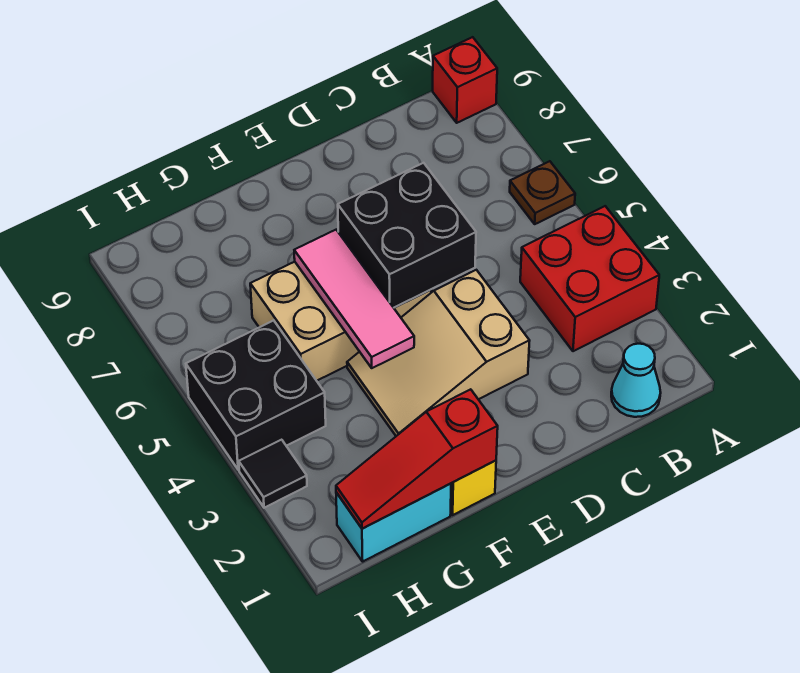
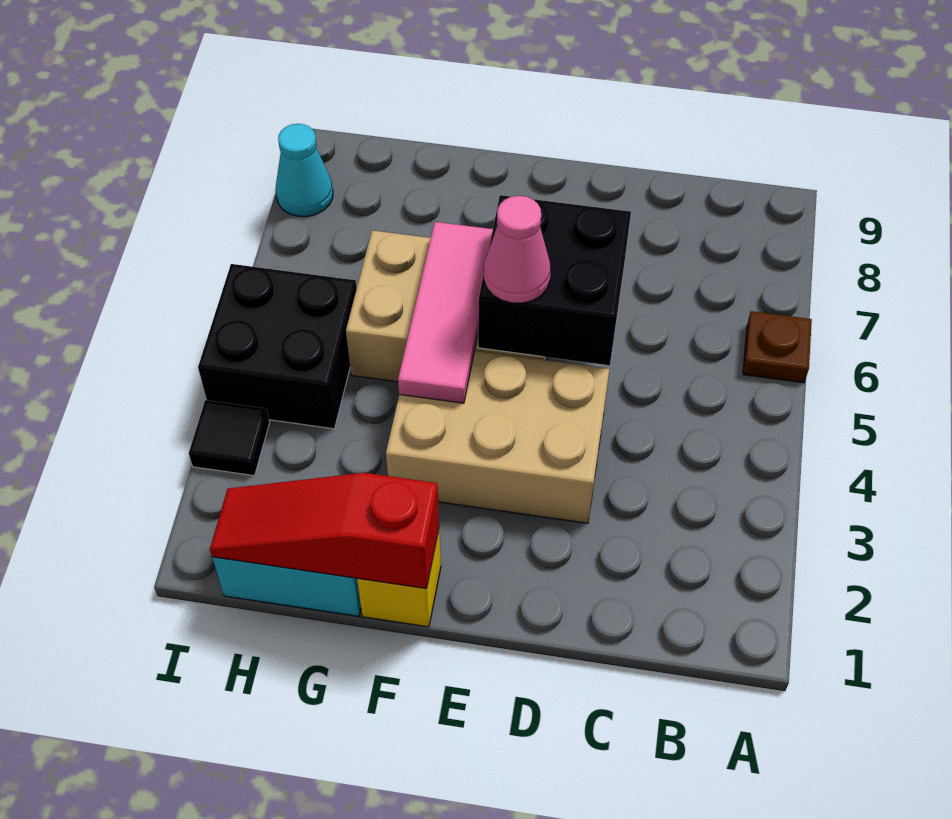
red brick A3:B4 level 1 -> none
red brick A9 level 1 -> none
cyan cone B1 level 1 -> cyan cone I8 level 1
tan slope D3:F4 level 1 top D -> tan brick D3:F4 level 1
none -> pink cone E5 level 3

